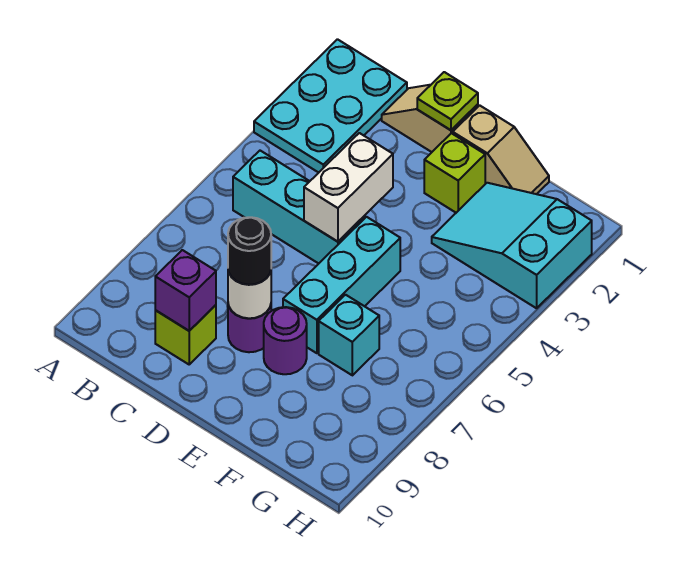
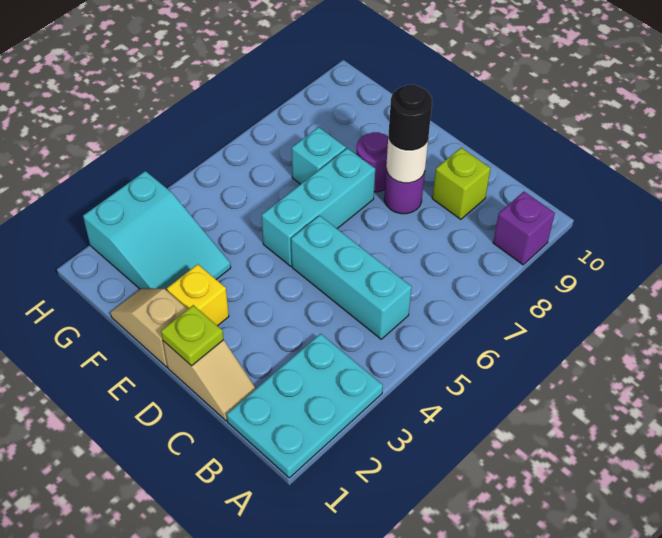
purple brick C9 level 2 -> purple brick A9 level 1
white brick D4:D5 level 2 -> none
lime brick E2 level 1 -> yellow brick E2 level 1

